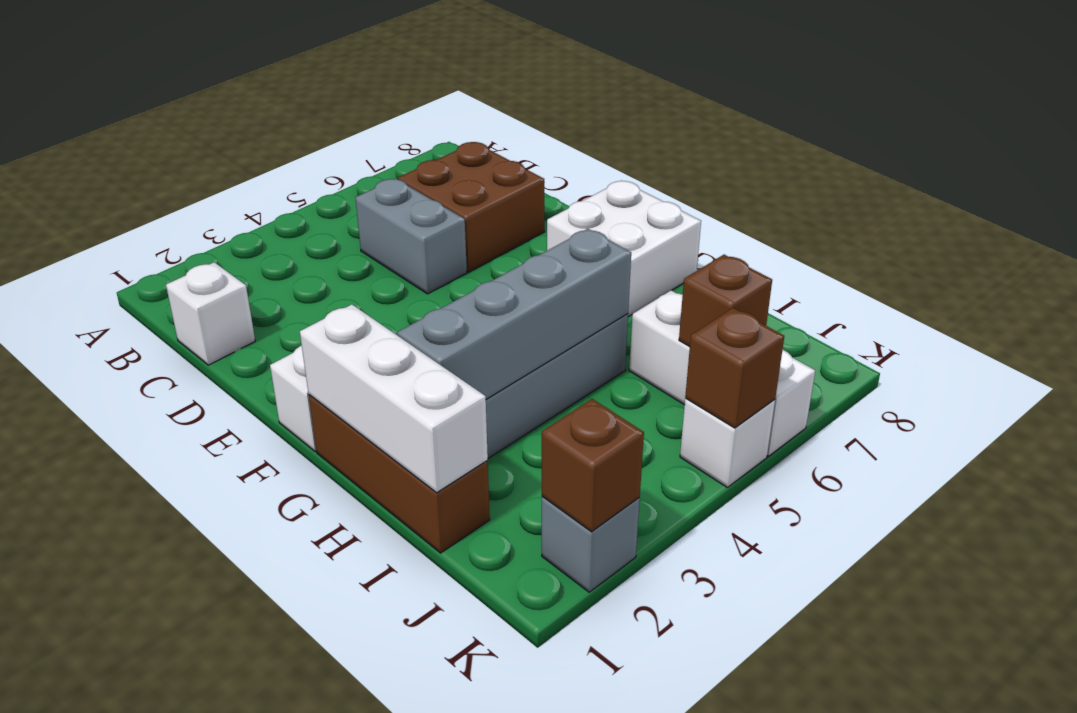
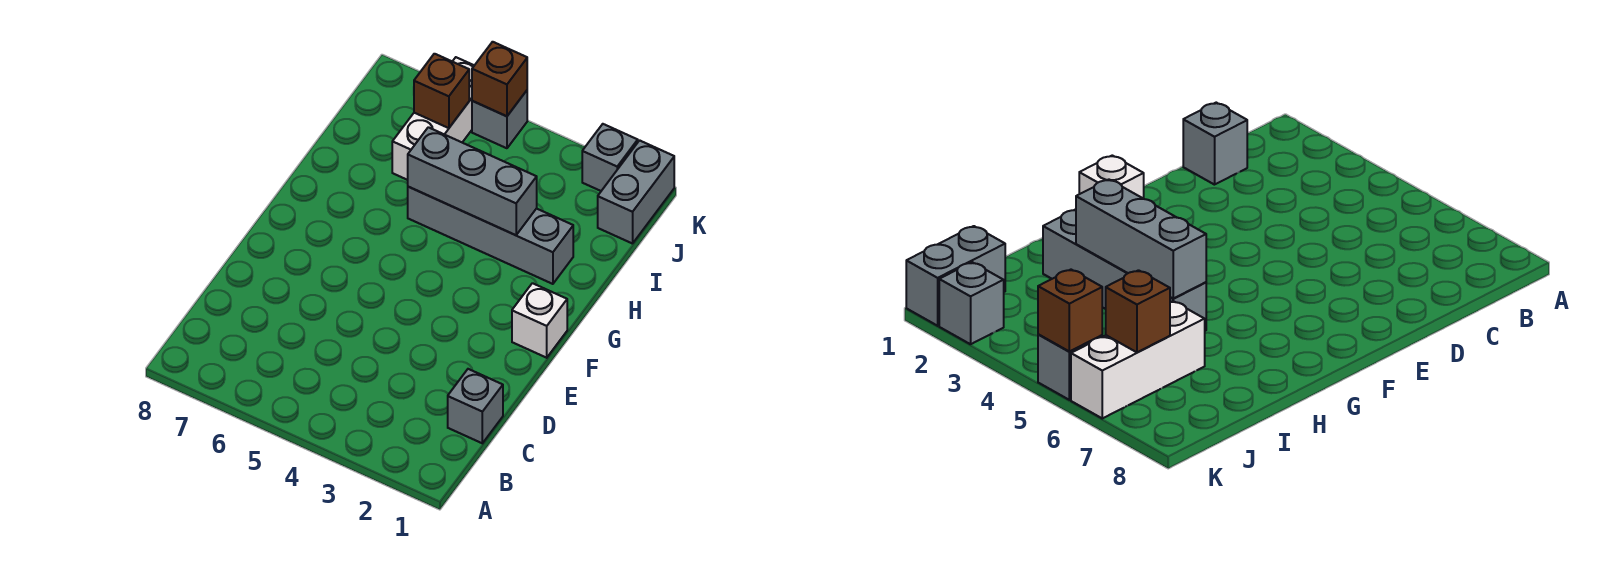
white brick C1 level 1 -> grey brick C1 level 1
grey brick C5:D5 level 1 -> grey brick J1:K1 level 1
brown brick C6:D7 level 1 -> none
white brick F7:G8 level 1 -> none
brown brick G1:I1 level 1 -> none
white brick G1:I1 level 2 -> none
grey brick H2:H5 level 2 -> grey brick H3:H5 level 2
brown brick K2 level 2 -> none
white brick K5 level 1 -> grey brick K5 level 1

